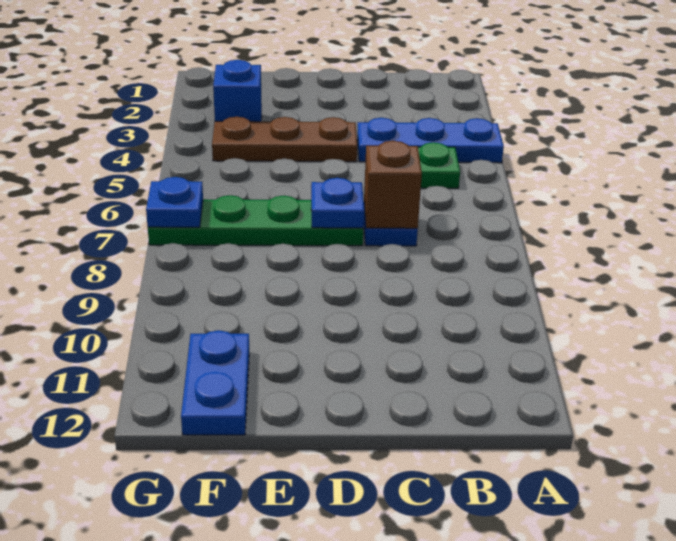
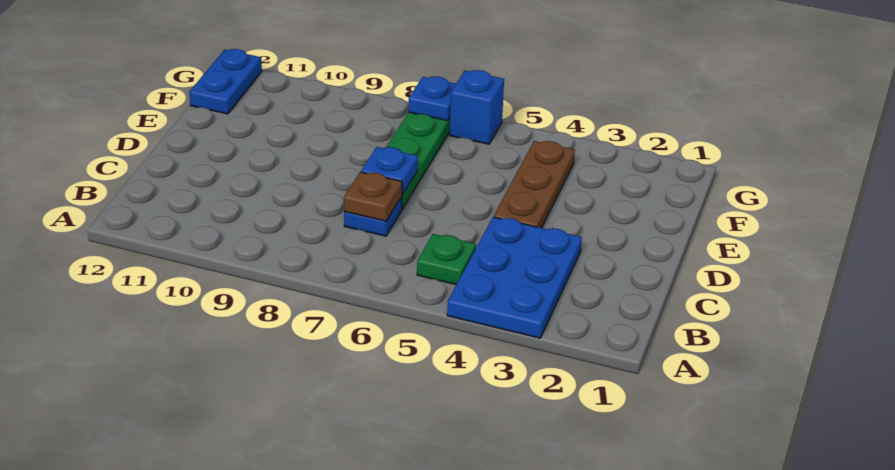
blue plate A4:C4 level 1 -> blue plate A3:C4 level 1
brown brick C7 level 2 -> brown plate C7 level 2
blue brick F3 level 1 -> blue brick G6 level 1
blue plate F11:F12 level 1 -> blue plate F12:G12 level 1

